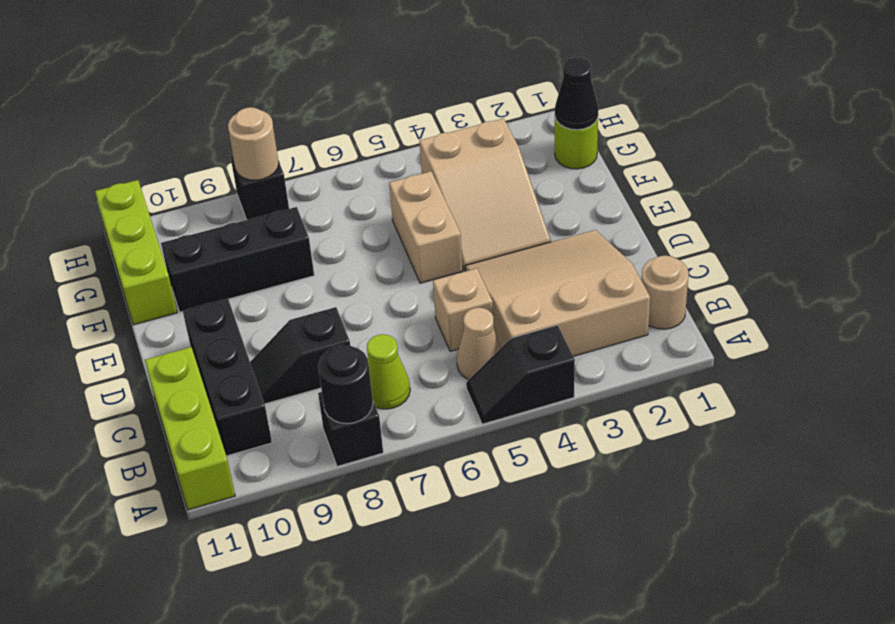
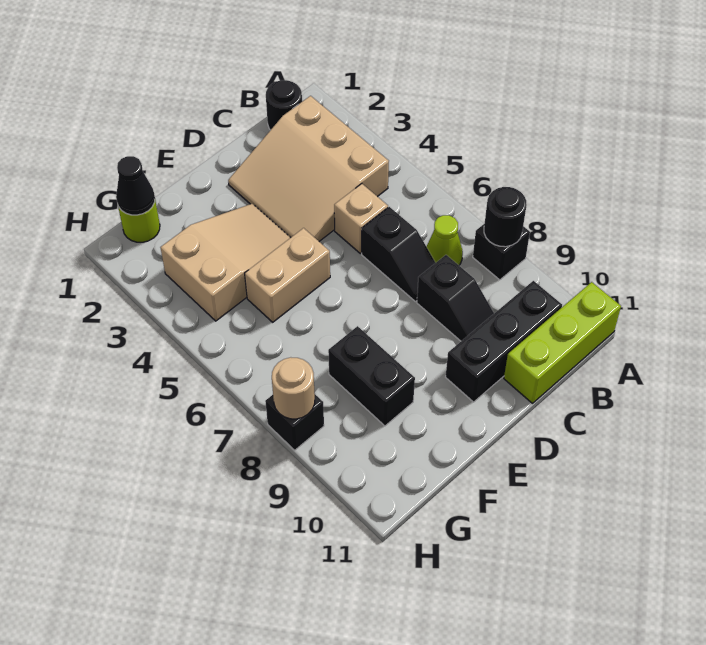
black slope A4:A5 level 1 top 4 -> black slope C6:C7 level 1 top 6
tan round brick B1 level 1 -> black round brick B1 level 1
tan cone B5 level 1 -> none
black brick F8:F10 level 1 -> black brick F8:F9 level 1
lime brick F11:H11 level 1 -> none

